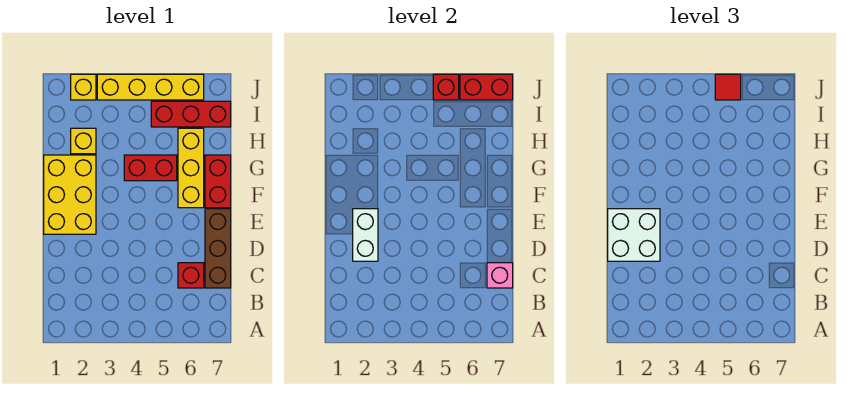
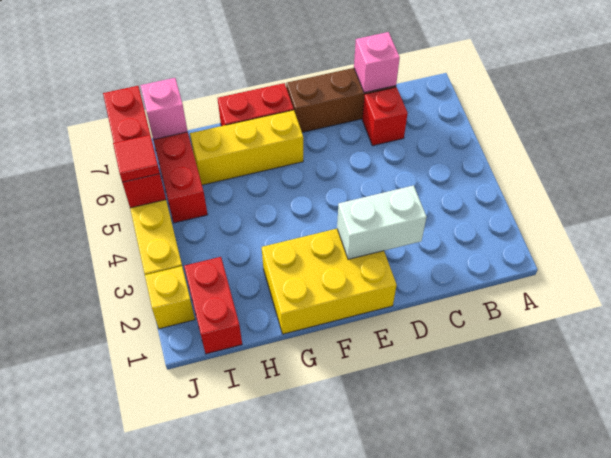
white brick D1:E2 level 3 -> none
red brick G4:G5 level 1 -> red brick I1:I2 level 1
yellow brick H2 level 1 -> none
none -> pink brick I7 level 2

